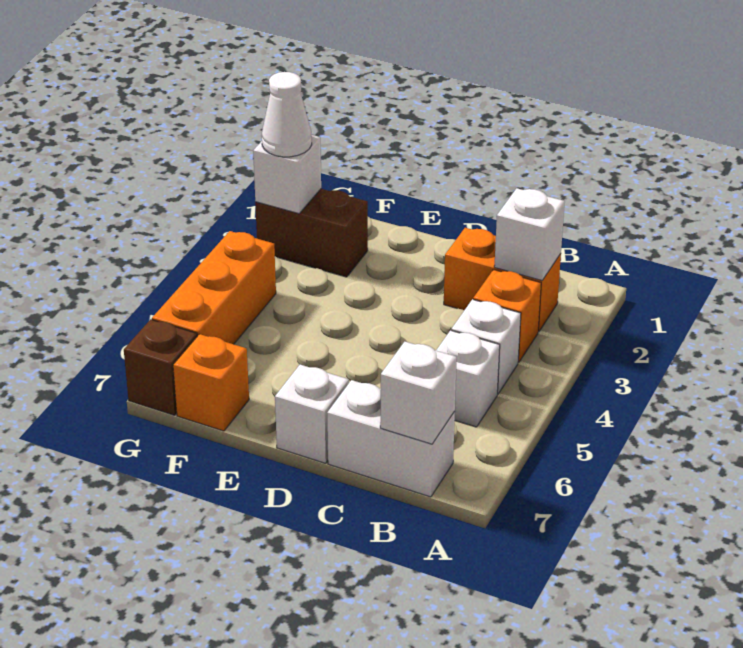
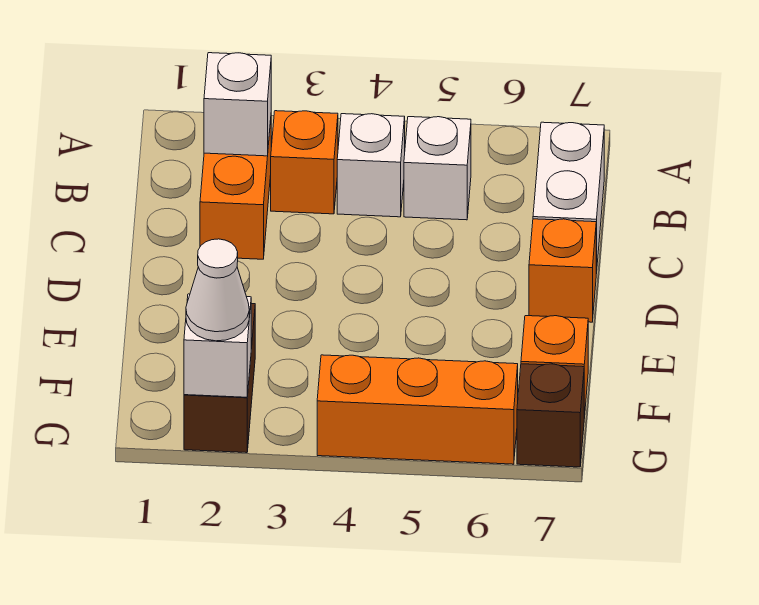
white brick B7 level 2 -> none
white brick D7 level 1 -> orange brick D7 level 1

